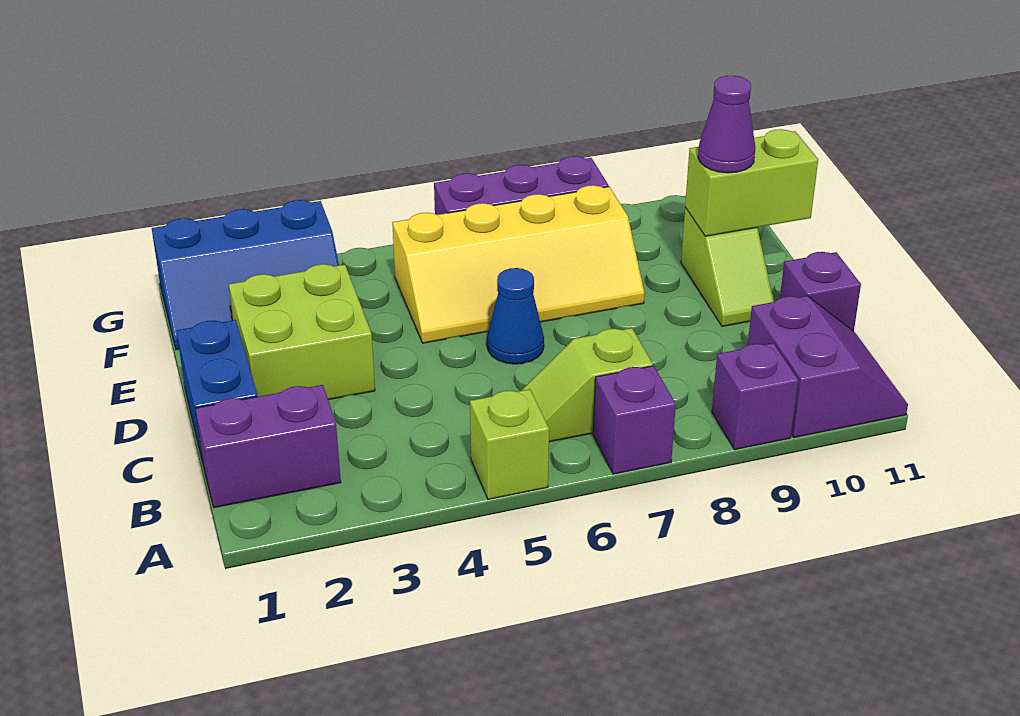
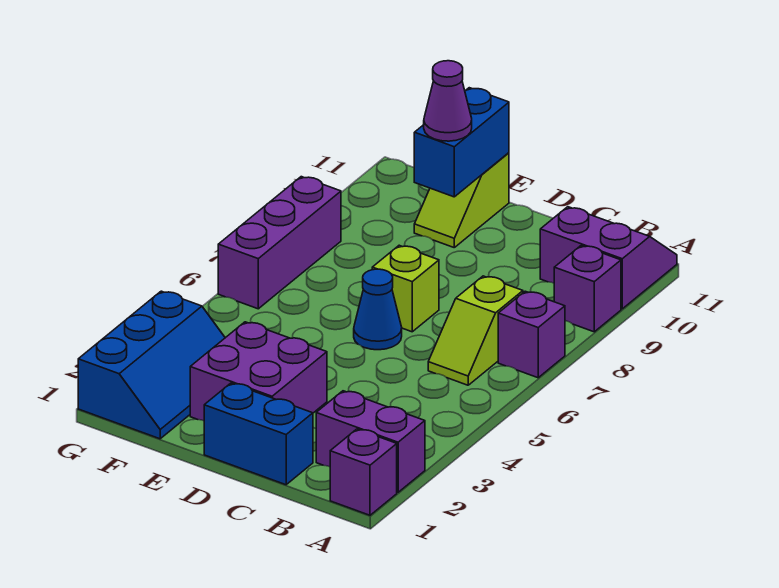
lime brick A5 level 1 -> lime brick D7 level 1
purple brick B1:B2 level 1 -> purple brick A2:B2 level 1
purple brick C11 level 1 -> purple brick A1 level 1
lime brick D2:E3 level 1 -> purple brick D2:E3 level 1
lime slope D10:E10 level 1 top E -> lime slope E10:E11 level 1 top 11
yellow slope E5:F8 level 1 top F -> none
lime brick E10:E11 level 2 -> blue brick E10:E11 level 2

